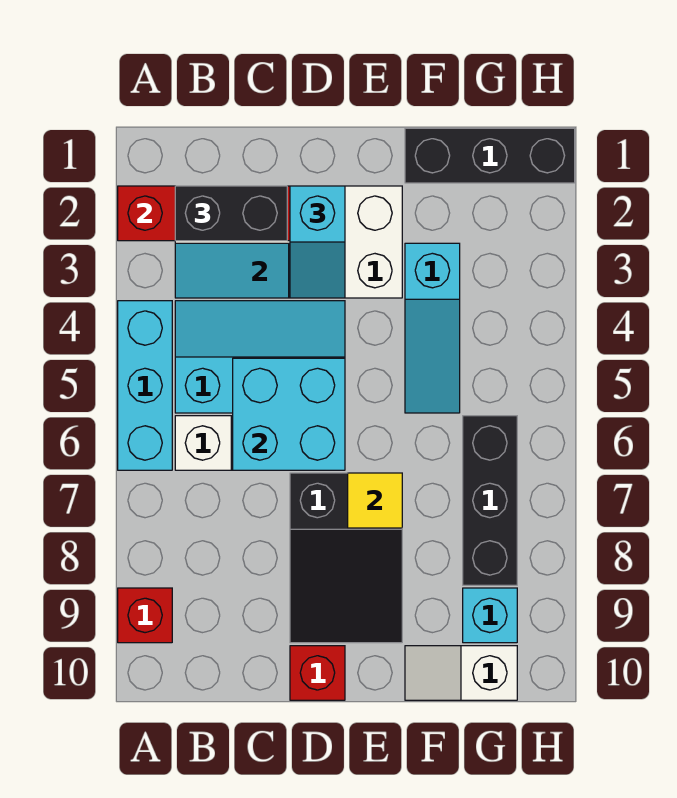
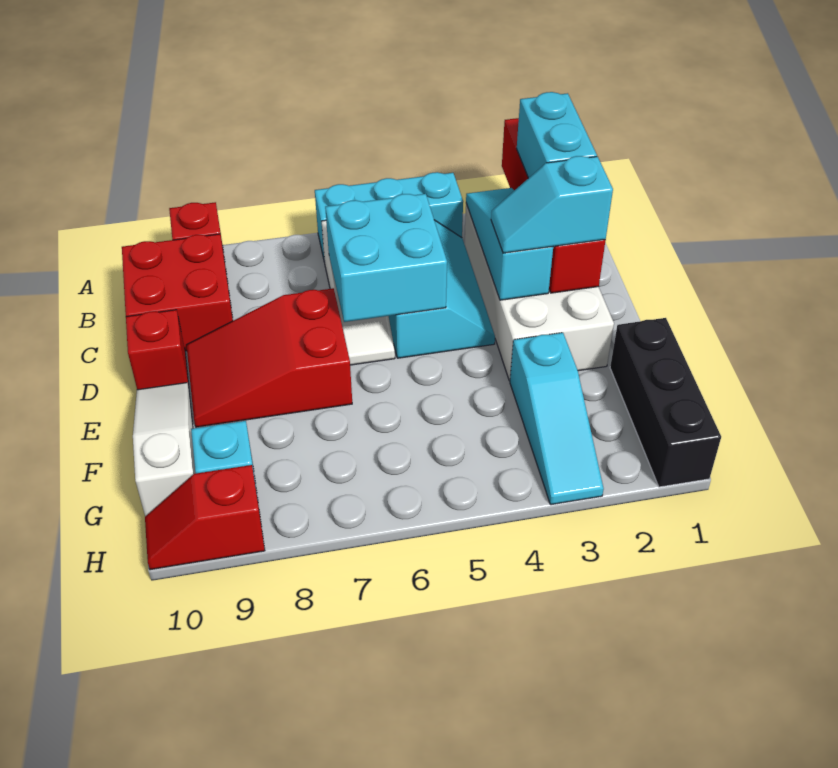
black brick B2:C2 level 3 -> cyan brick B2:C2 level 3
none -> red brick B9:C10 level 1
black slope D7:E9 level 1 top 7 -> red slope D7:E9 level 1 top 7
yellow tile E7 level 2 -> none
cyan slope F3:F5 level 1 top 3 -> cyan slope F3:H3 level 1 top F
white slope F10:G10 level 1 top G -> white slope E10:G10 level 1 top G
black brick G6:G8 level 1 -> none
none -> red slope H9:H10 level 1 top 9

